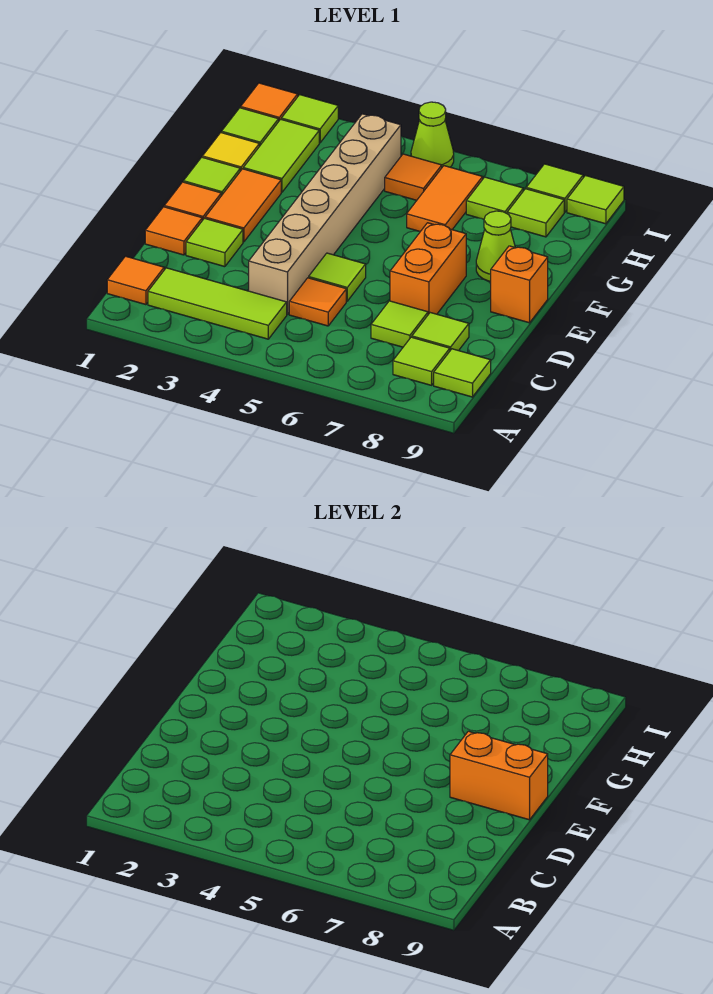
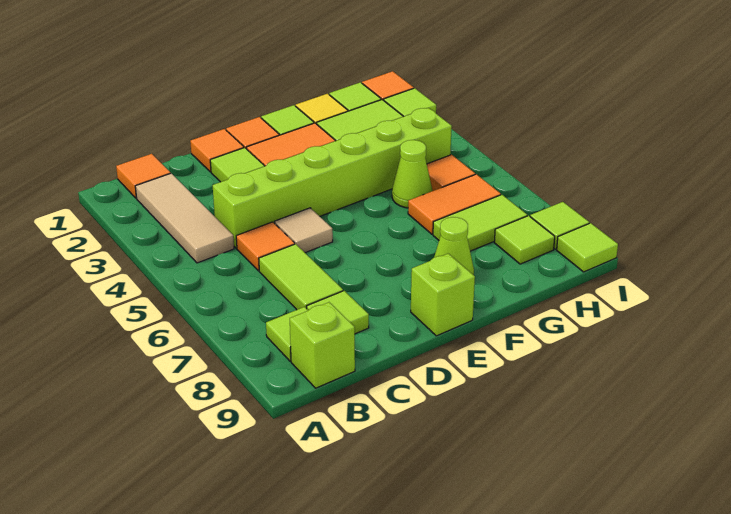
lime tile B2:B4 level 1 -> tan tile B2:B4 level 1
lime tile B9 level 1 -> lime brick B9 level 1
tan brick C4:H4 level 1 -> lime brick C4:H4 level 1
lime tile C7 level 1 -> lime tile C6:C7 level 1
lime tile D5 level 1 -> tan tile D5 level 1
orange brick D7:E7 level 1 -> none
orange brick E8:E9 level 2 -> none
orange brick E9 level 1 -> lime brick E9 level 1
lime tile H7 level 1 -> lime tile G7:H7 level 1
lime cone I5 level 1 -> lime cone G5 level 1

